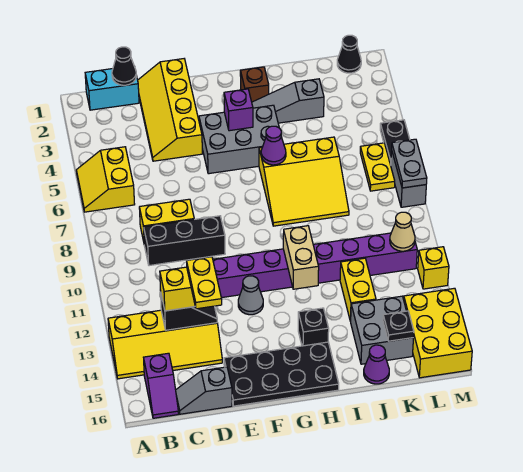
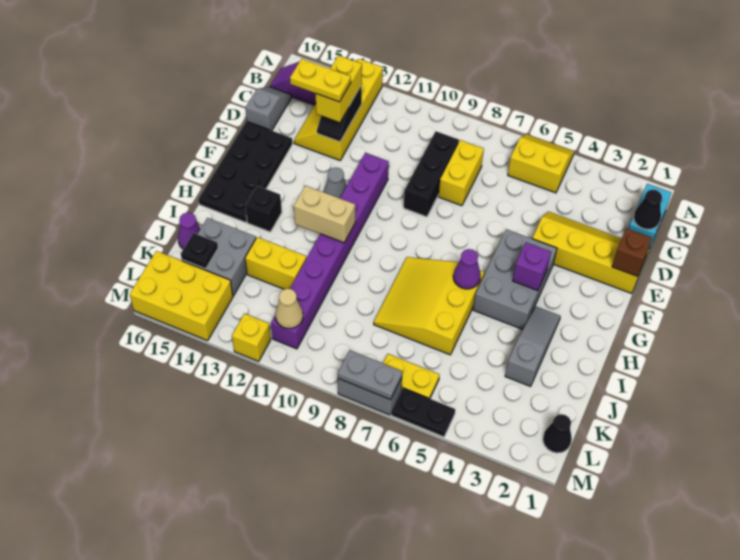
brown brick H2 level 1 -> brown brick E1 level 2

